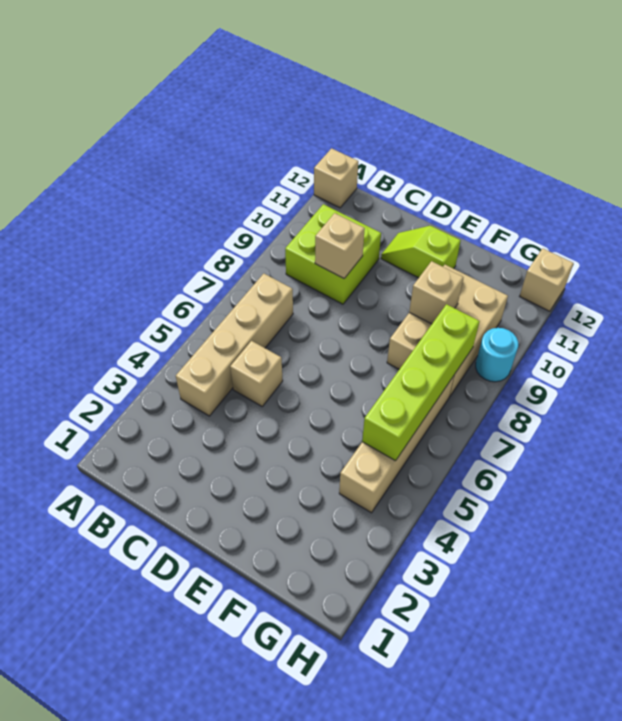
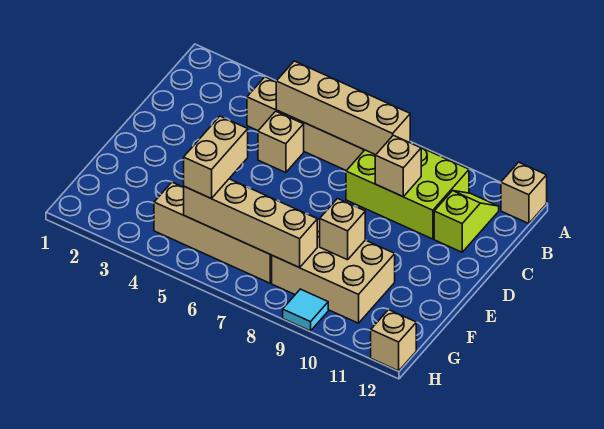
none -> tan brick B5:B8 level 2
lime brick B9:C10 level 1 -> lime brick B8:C10 level 1
lime slope D11:E11 level 1 top E -> lime slope B11:C11 level 1 top C
none -> tan brick F5:G5 level 3
lime brick G5:G8 level 2 -> tan brick G5:G8 level 2
cyan round brick H9 level 1 -> cyan tile H9 level 1

